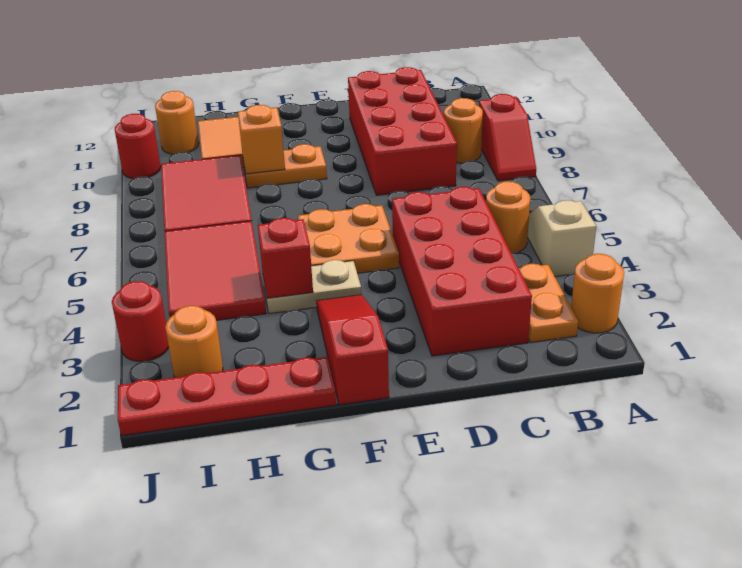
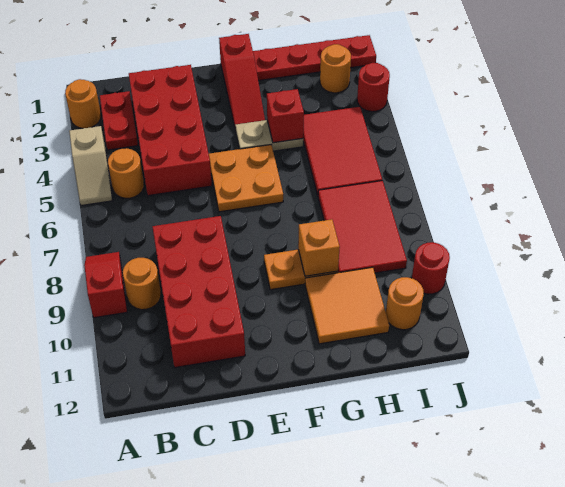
orange plate B2:B3 level 1 -> red plate B2:B3 level 1

